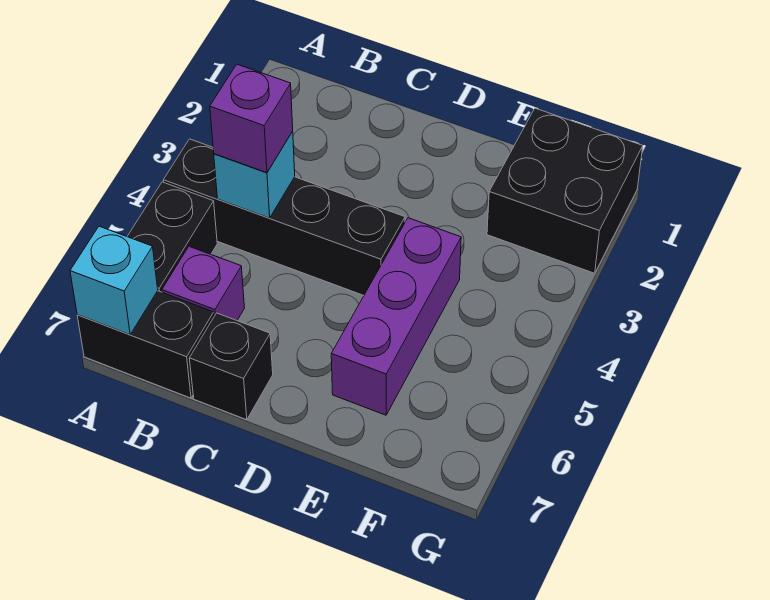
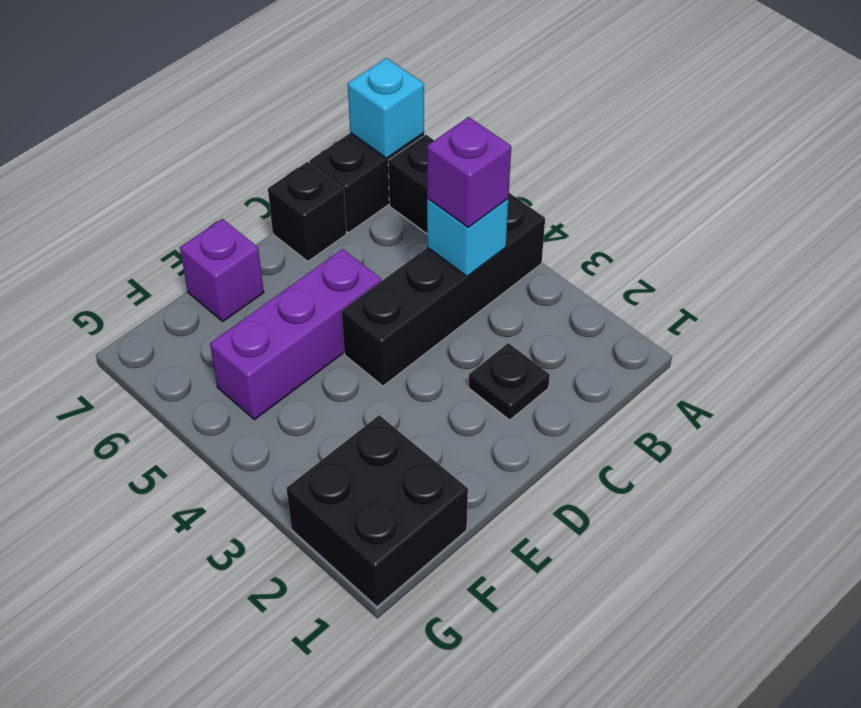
purple brick B6 level 1 -> purple brick E7 level 1
none -> black plate C2 level 1
purple brick E4:E6 level 1 -> purple brick D5:F5 level 1

